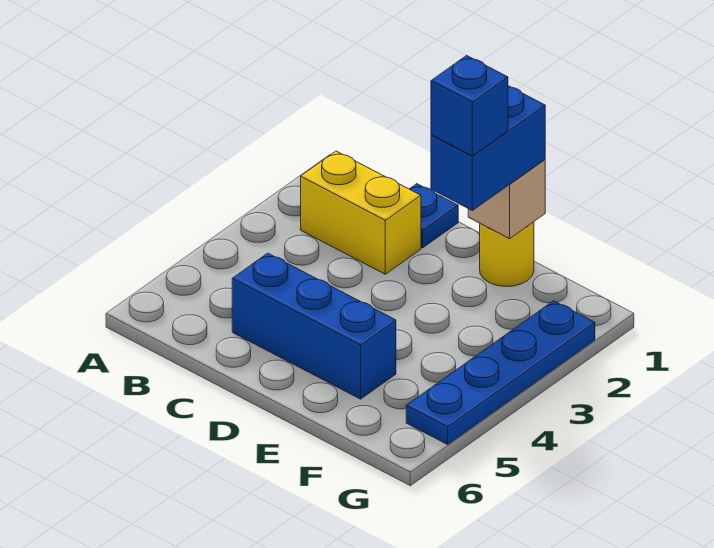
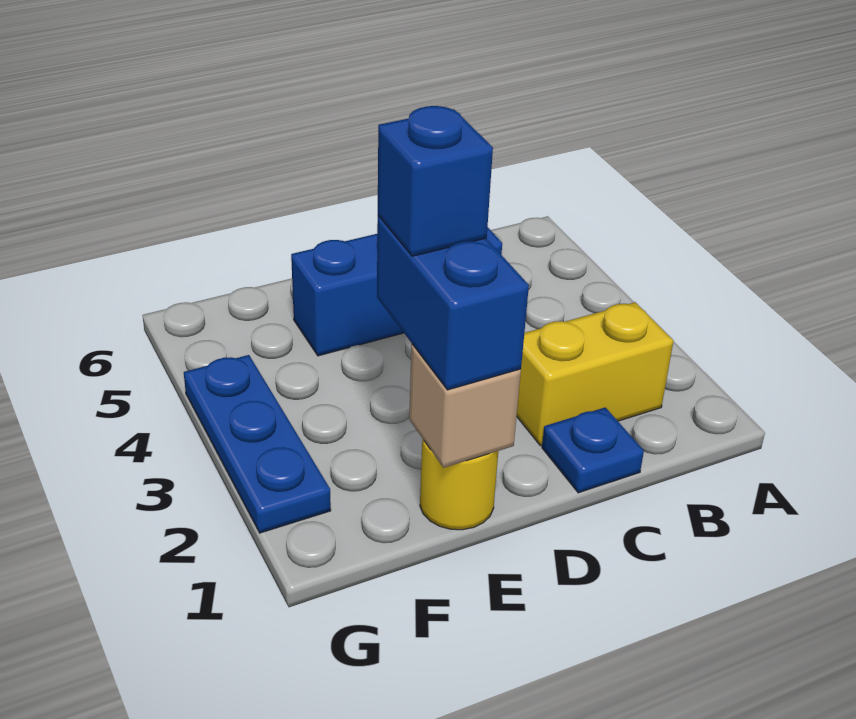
blue plate G2:G5 level 1 -> blue plate G2:G4 level 1

